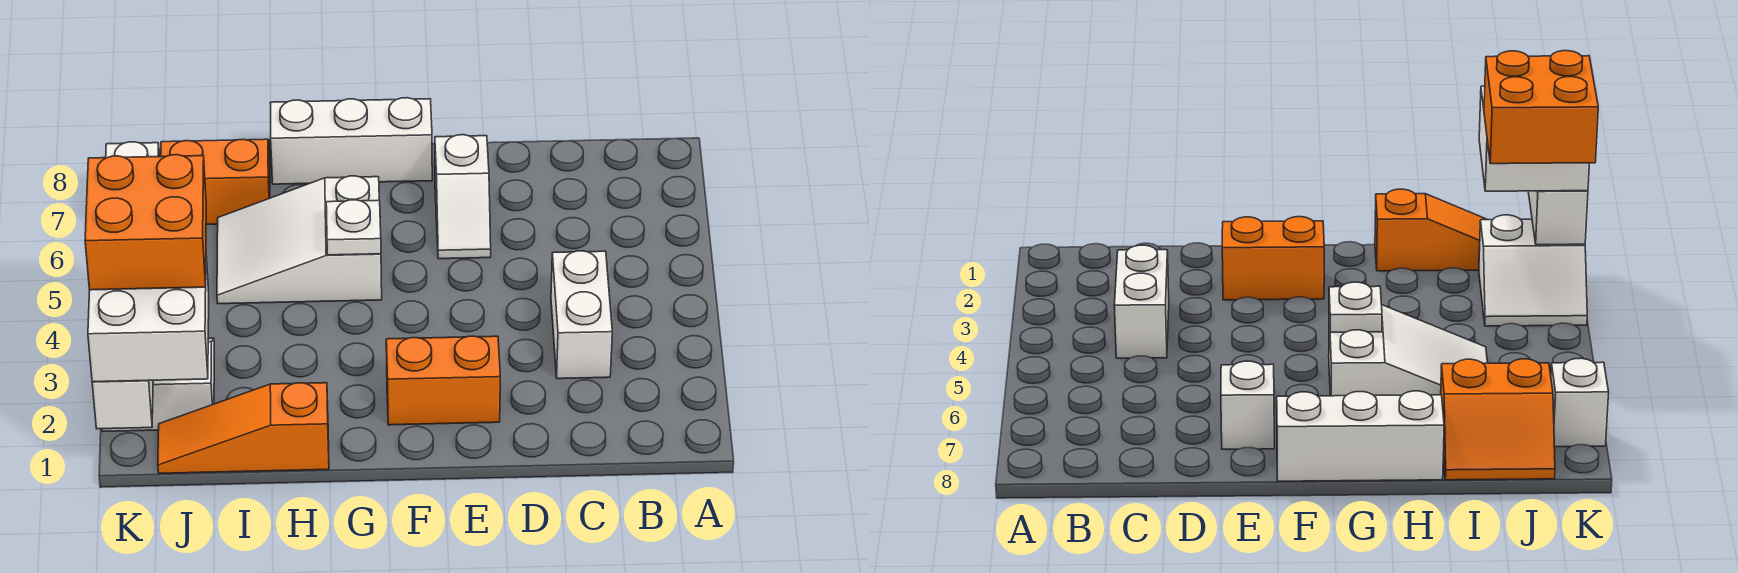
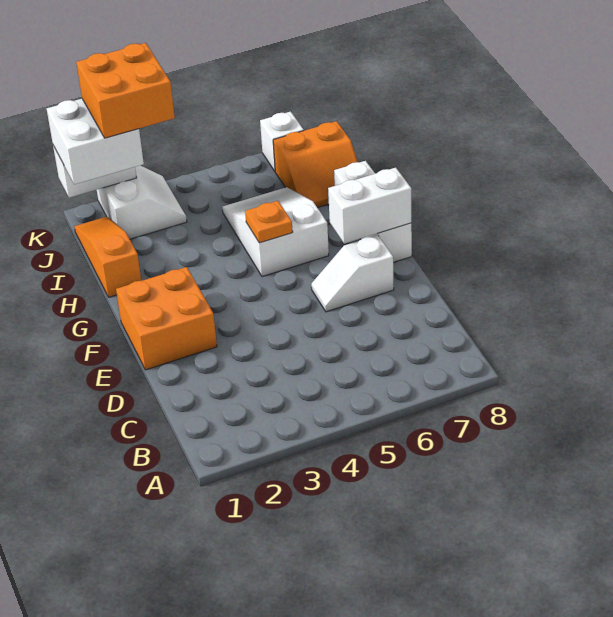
white brick C3:C4 level 1 -> white brick F7:F8 level 2
orange brick E2:F2 level 1 -> orange brick E1:F2 level 1
white plate G5 level 2 -> orange plate G5 level 2
orange slope I7:J8 level 1 top 7 -> orange slope I7:J8 level 1 top J

